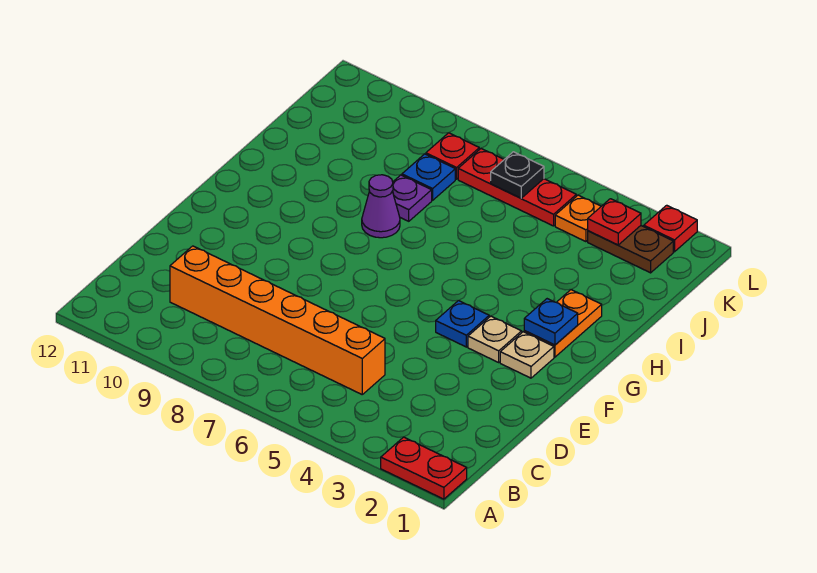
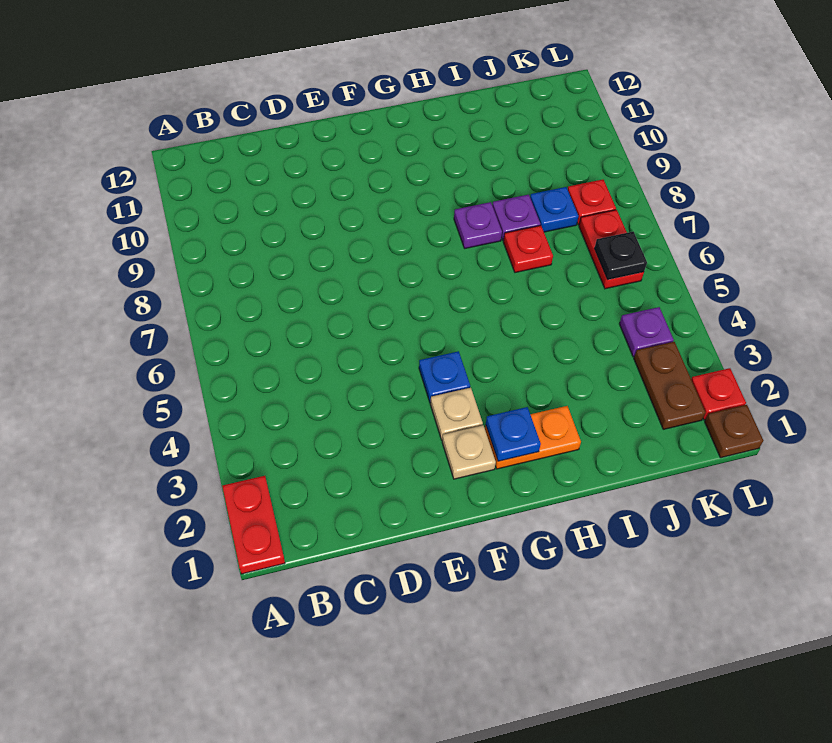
orange brick C5:C10 level 1 -> none
purple cone H8 level 1 -> purple plate H8 level 1
red plate K3 level 2 -> red plate I7 level 1
orange plate K4 level 1 -> purple plate K4 level 1
red plate K5:K7 level 1 -> red plate K6:K7 level 1
none -> brown plate L1 level 1

